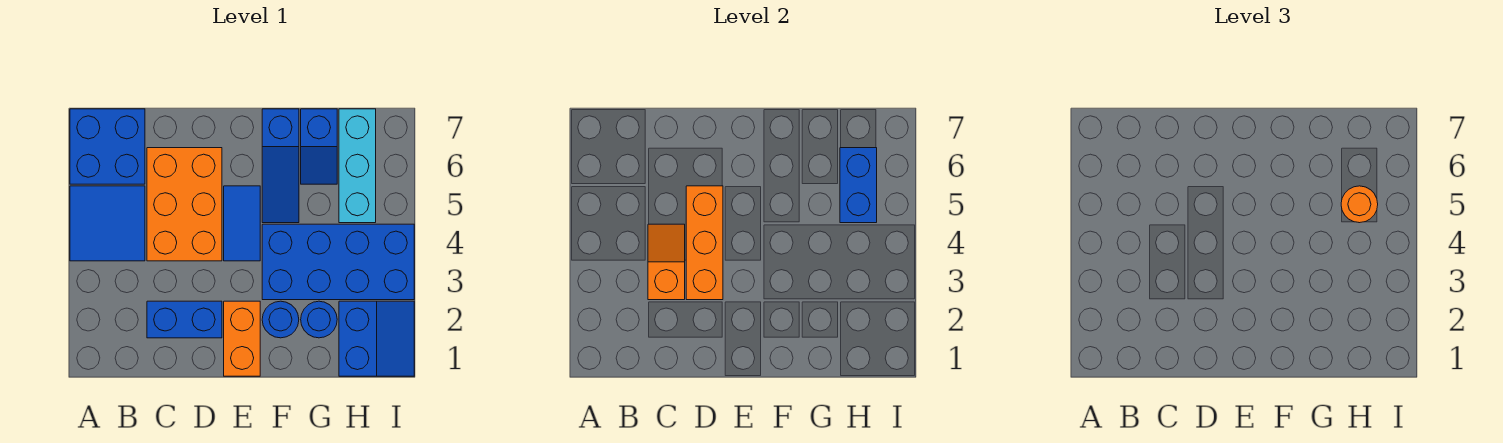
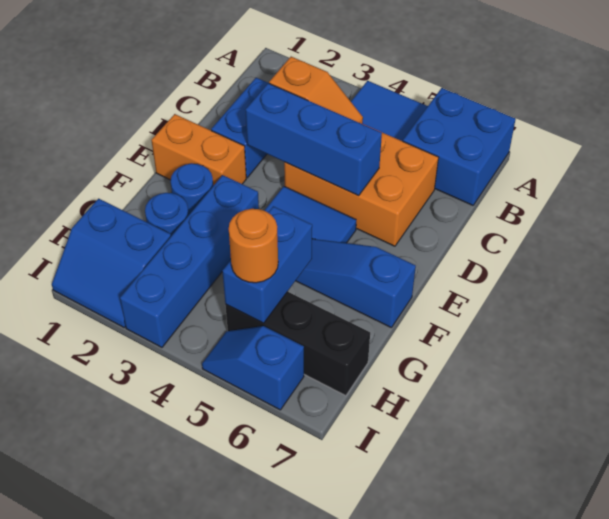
orange brick D3:D5 level 2 -> blue brick D3:D5 level 2
blue brick F3:I4 level 1 -> blue brick F3:I3 level 1
blue slope G6:G7 level 1 top 7 -> blue slope I5:I6 level 1 top 6
cyan brick H5:H7 level 1 -> black brick H5:H7 level 1
blue brick H5:H6 level 2 -> blue brick G5:H5 level 2

